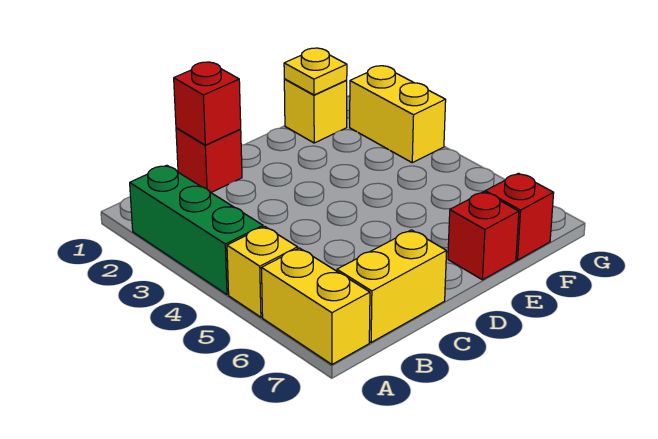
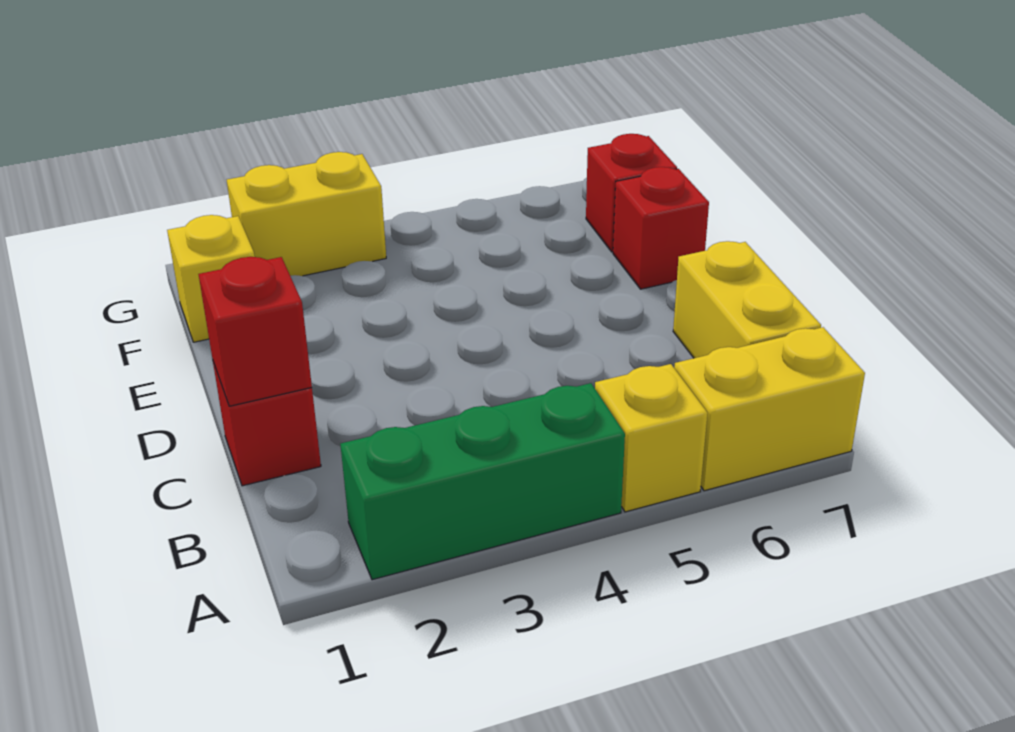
yellow plate F1 level 2 -> none

